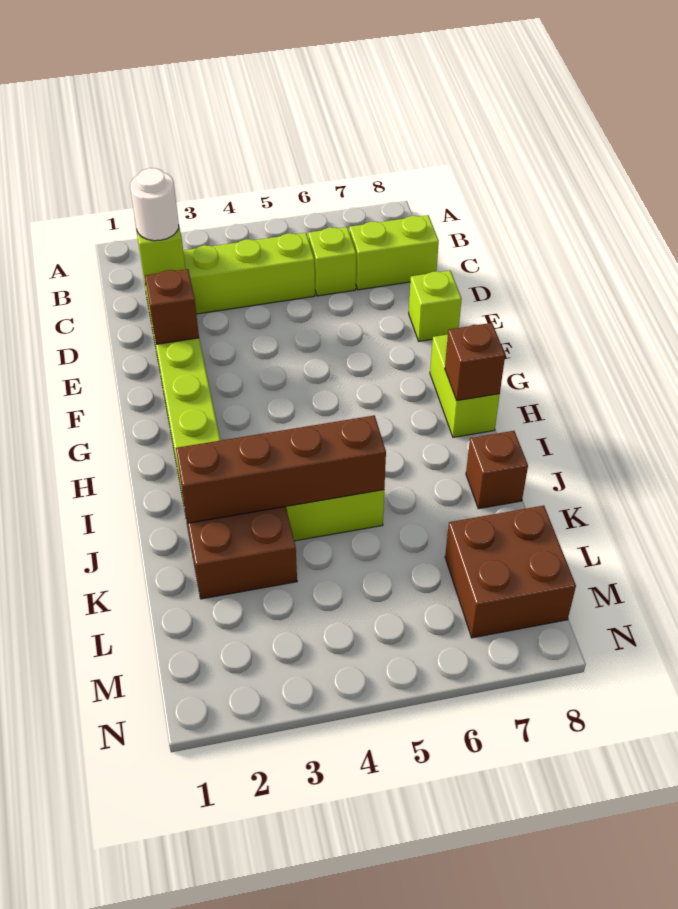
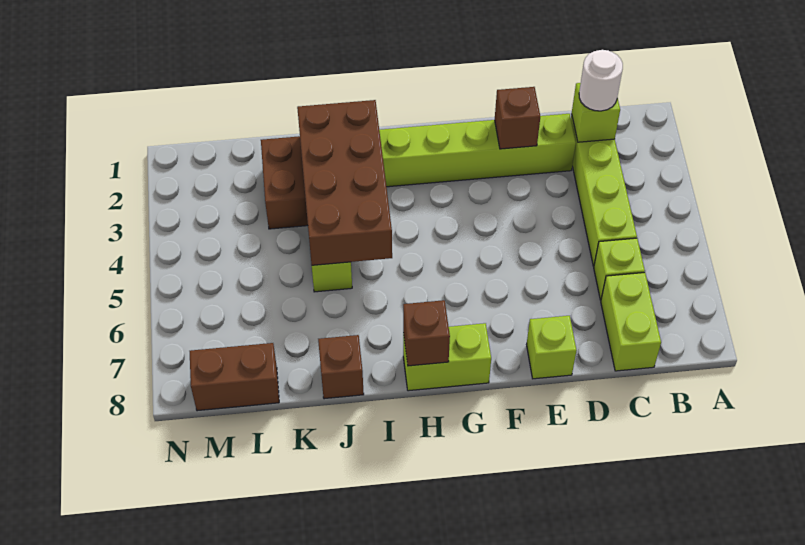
brown brick J2:J5 level 2 -> brown brick I2:J5 level 2
brown brick L7:M8 level 1 -> brown brick L8:M8 level 1

